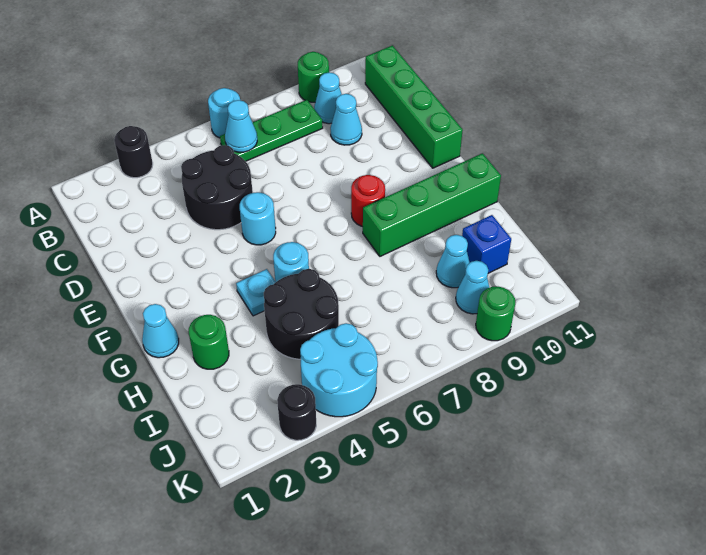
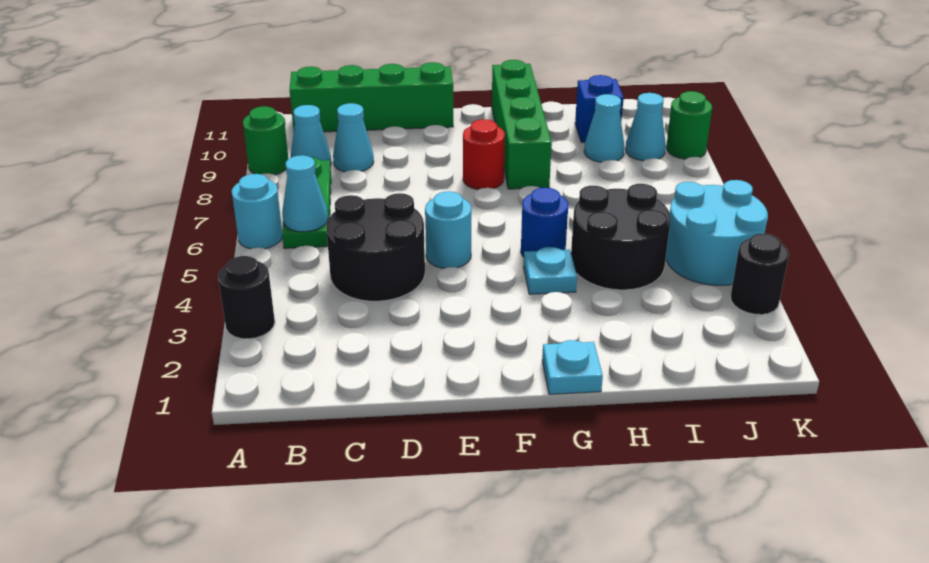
cyan cone G1 level 1 -> cyan plate G1 level 1
cyan round brick G5 level 1 -> blue round brick G5 level 1
green round brick H2 level 1 -> none

